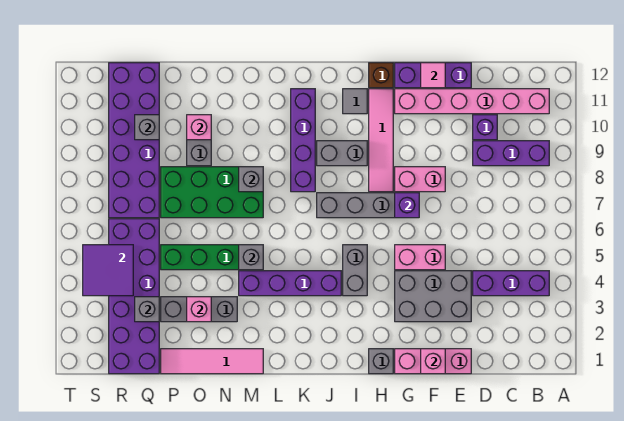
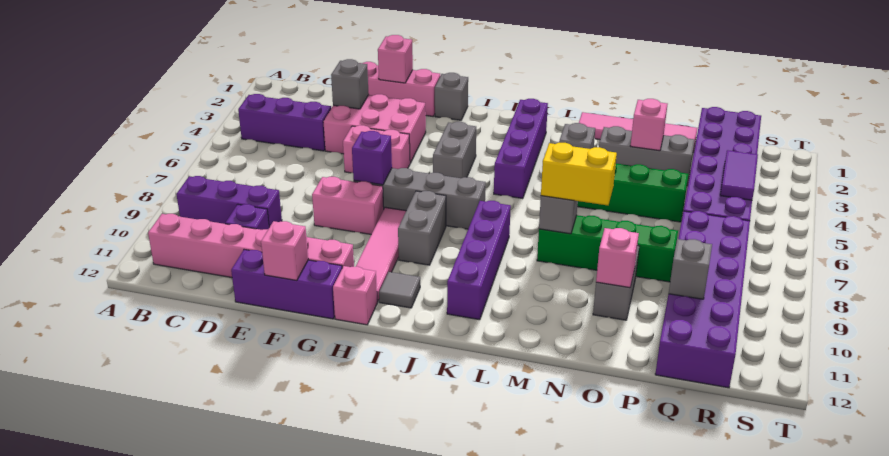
grey brick E3:G4 level 1 -> pink brick E3:G4 level 1
pink tile F12 level 2 -> pink brick F12 level 2
brown brick H12 level 1 -> pink brick H12 level 1
grey brick I9:J9 level 1 -> grey brick I8:I9 level 1
purple brick J4:M4 level 1 -> purple brick K2:K5 level 1
green brick M7:P8 level 1 -> green brick M8:P8 level 1
none -> yellow brick M8:N8 level 3
grey brick Q3 level 2 -> grey brick E3 level 2
purple tile R4:S5 level 2 -> purple tile R4:R5 level 2

